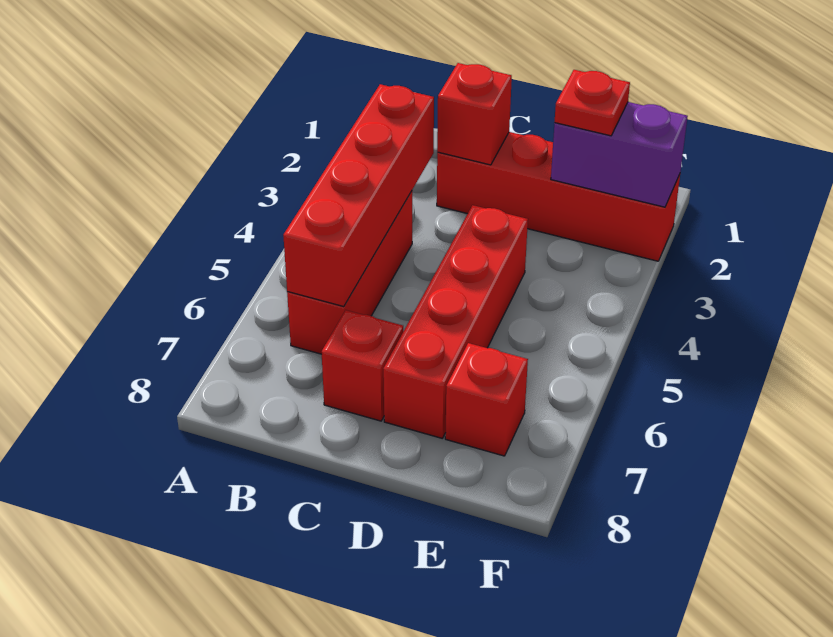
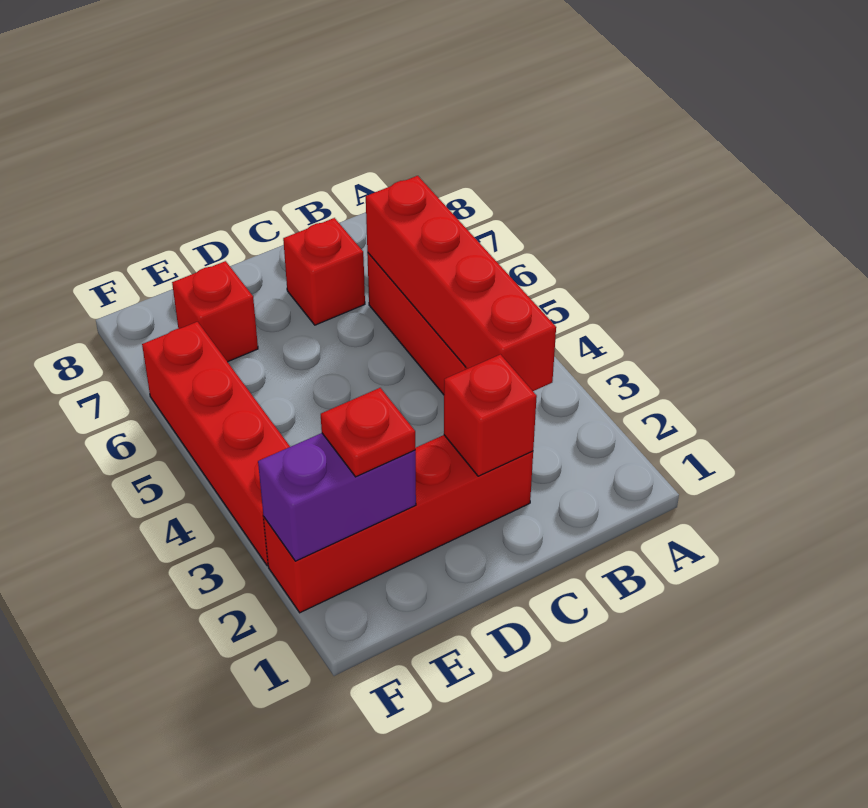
red brick D4:D7 level 1 -> red brick F3:F6 level 1

